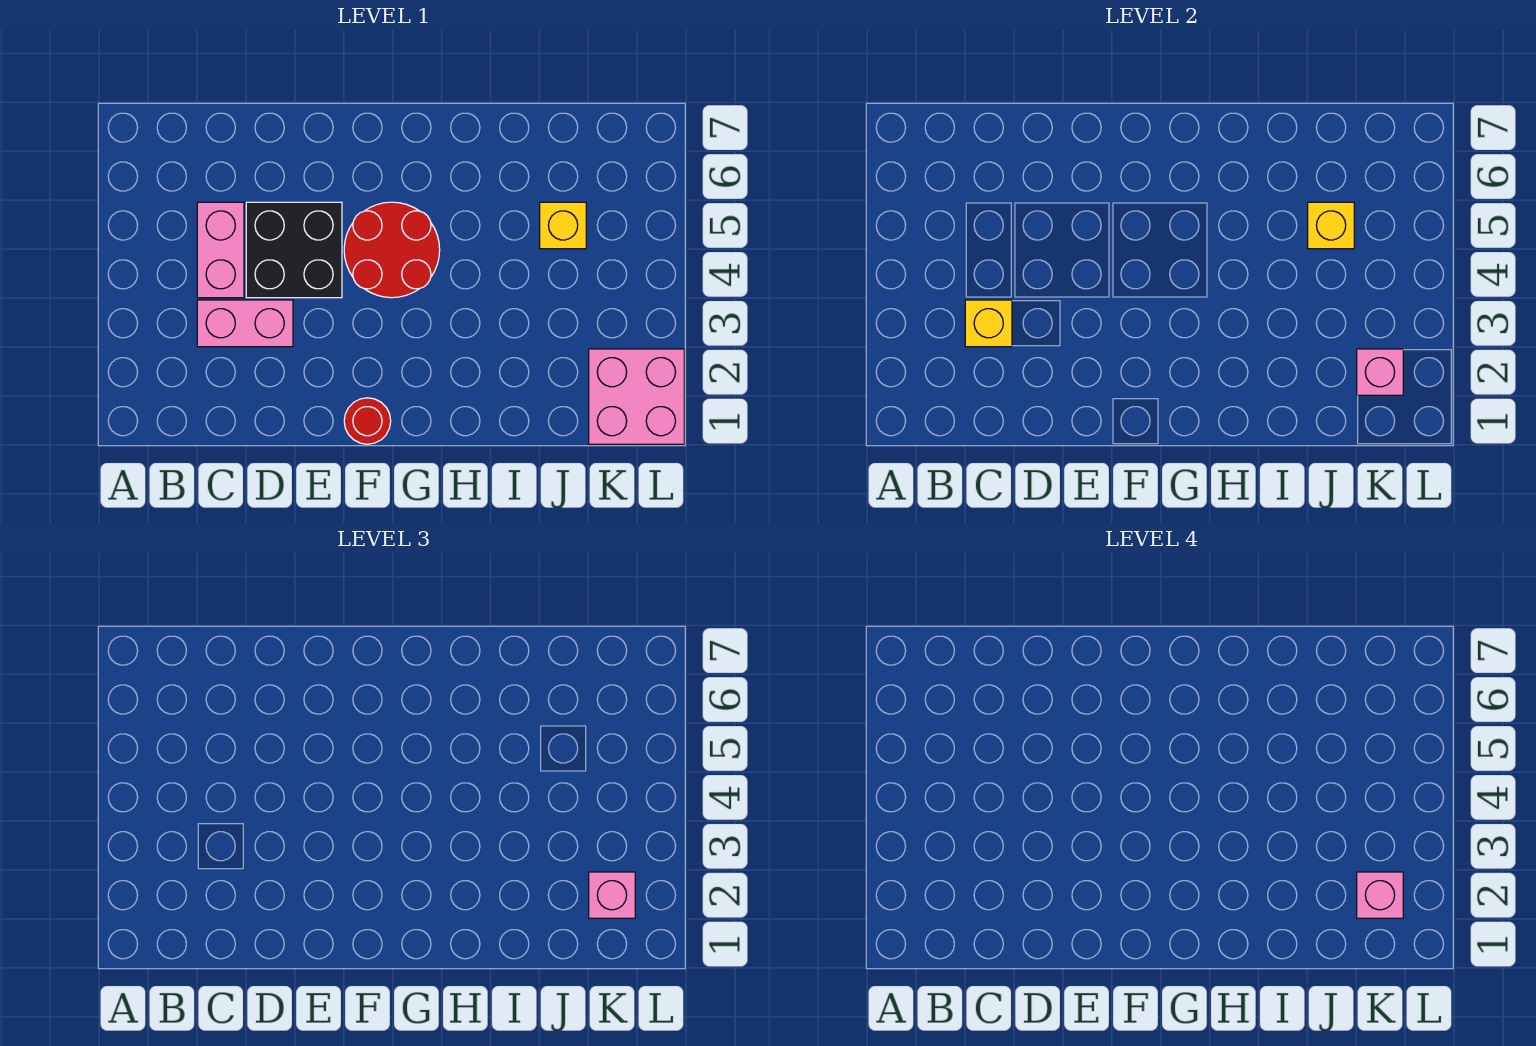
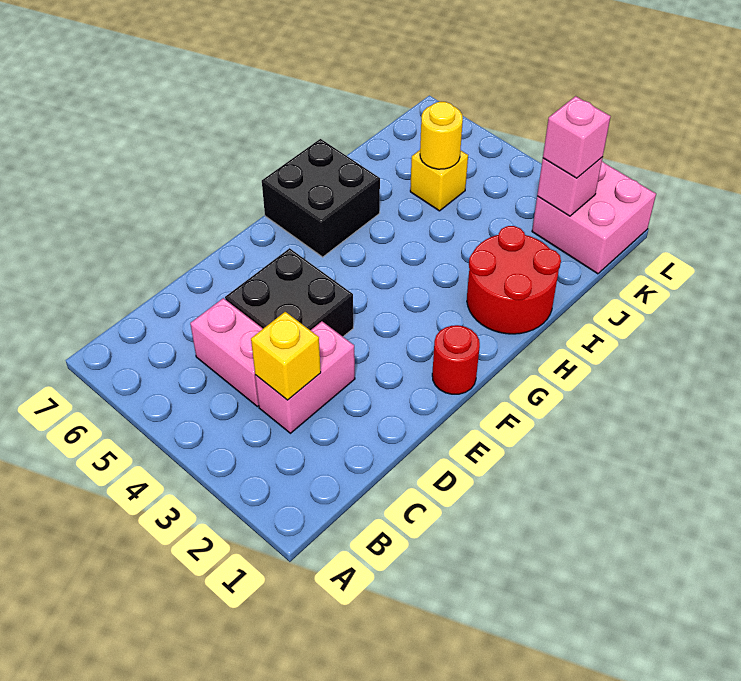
red round brick F4:G5 level 1 -> red round brick H1:I2 level 1
none -> black brick G6:H7 level 1
yellow brick J5 level 2 -> yellow round brick J5 level 2
pink brick K2 level 4 -> none

